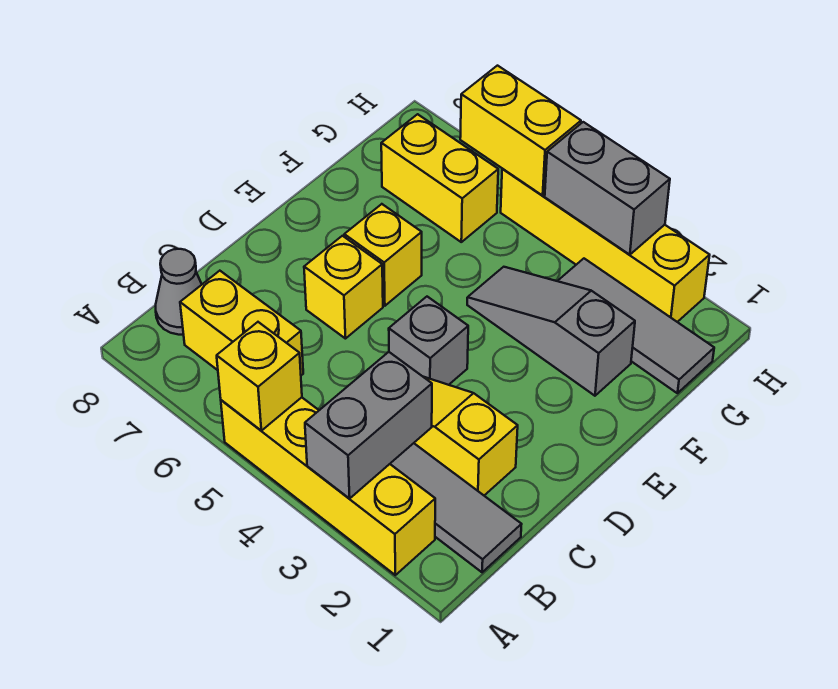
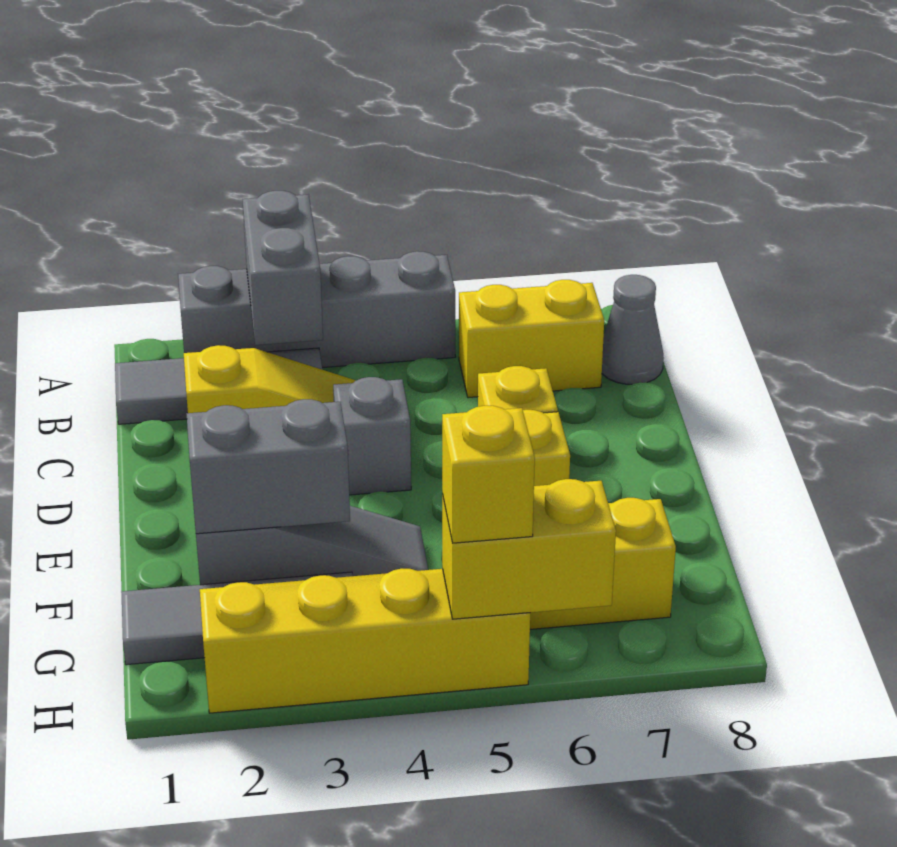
yellow brick A2:A5 level 1 -> grey brick A2:A5 level 1
yellow brick A5 level 2 -> yellow brick H5 level 3
grey brick H3:H4 level 2 -> grey brick F2:F3 level 2

